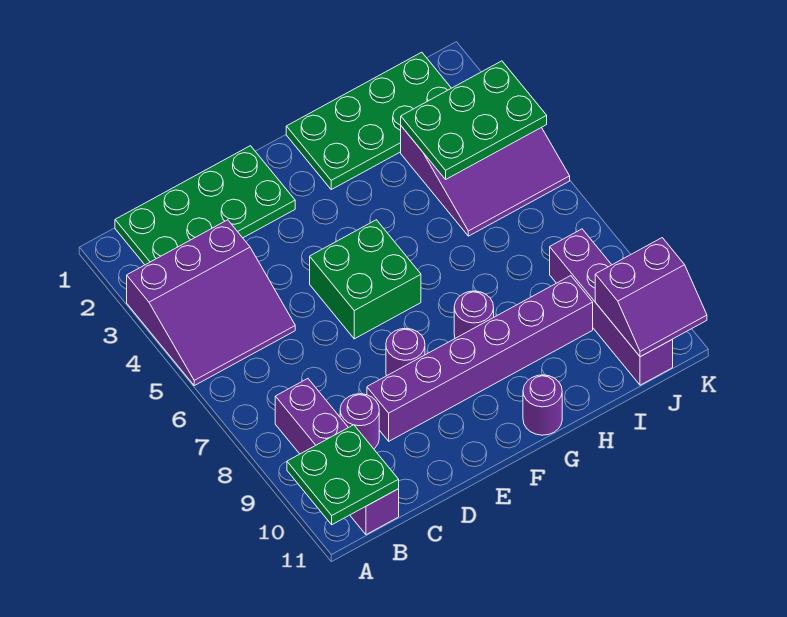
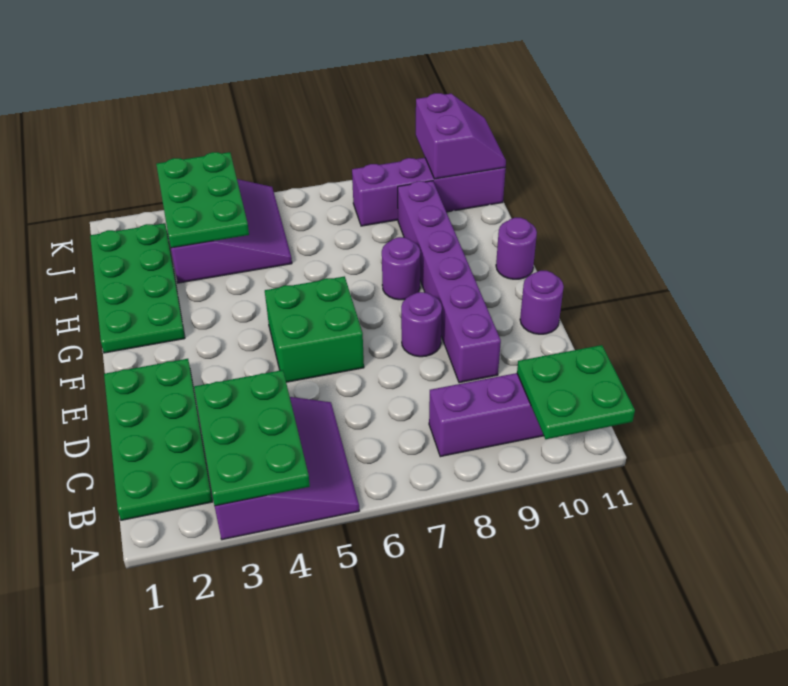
none -> green plate A3:C4 level 2
purple round brick C9 level 1 -> purple round brick E11 level 1

